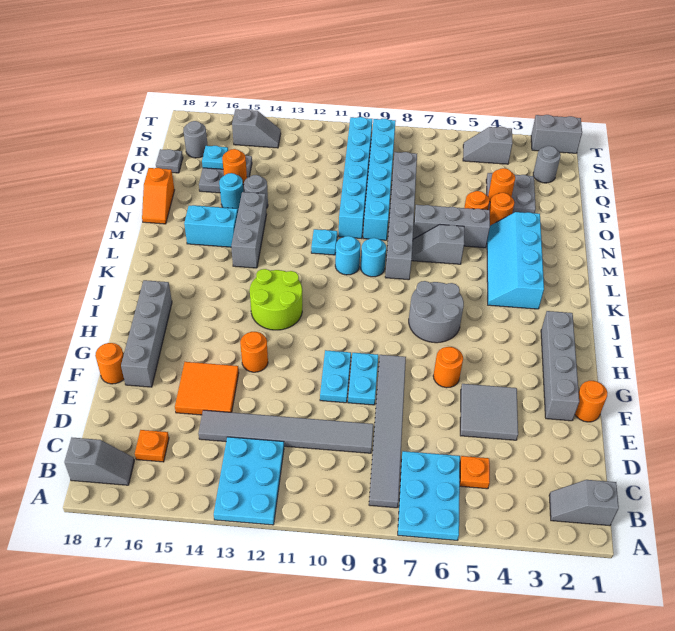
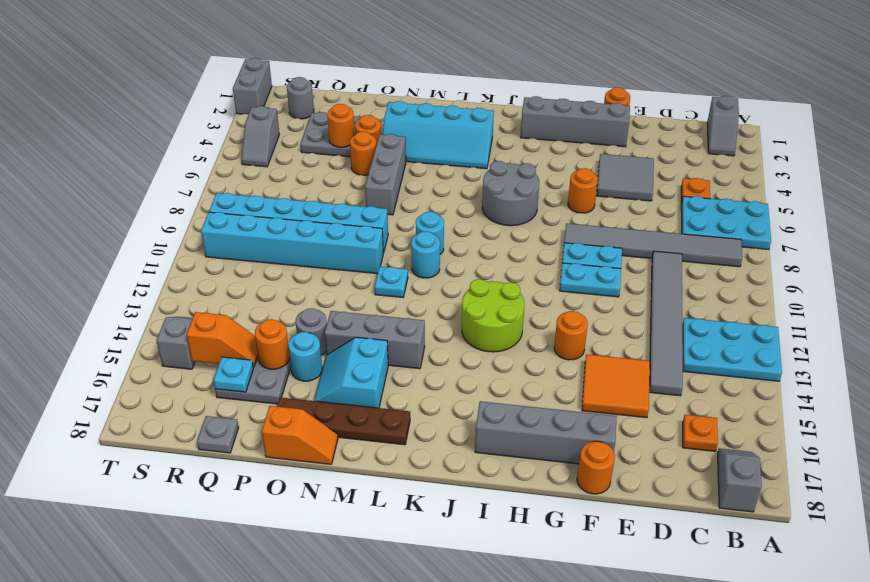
grey brick L8:Q8 level 1 -> none
none -> brown plate L17:O17 level 1
grey slope M6:M7 level 1 top 6 -> none
none -> orange slope Q15:R15 level 2 top R
grey round brick R17 level 1 -> none

